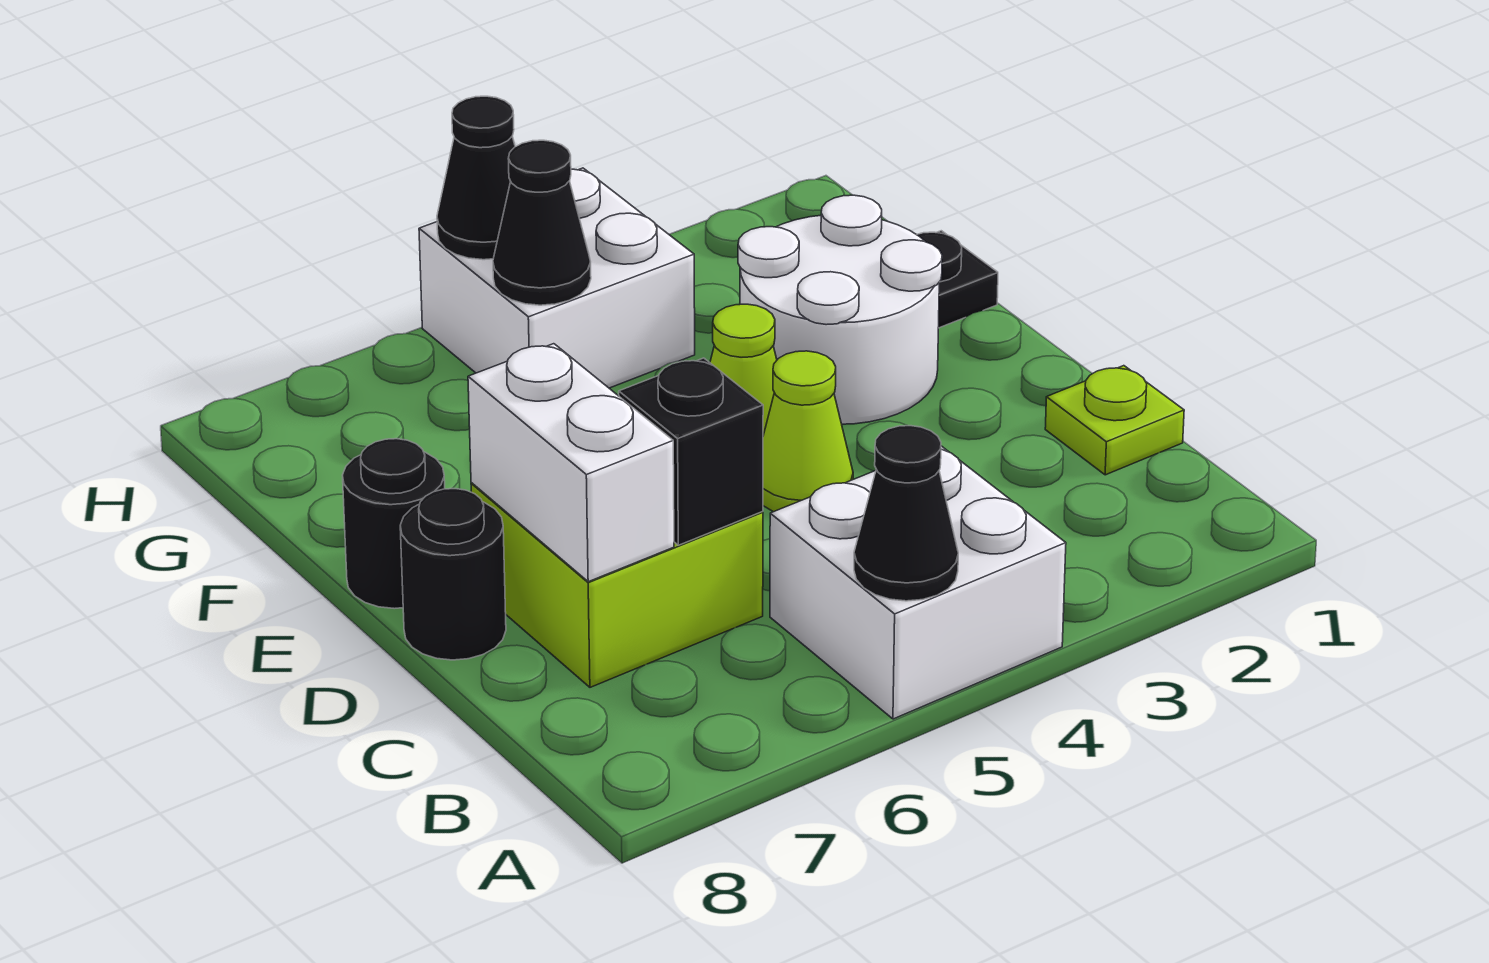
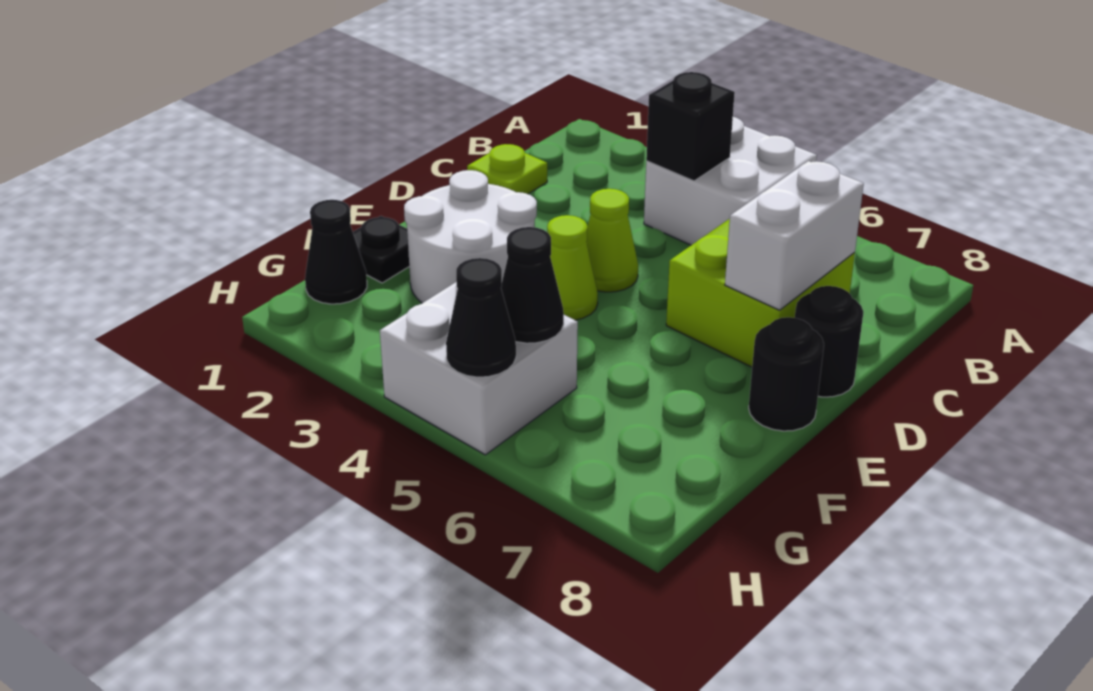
black cone A5 level 2 -> black cone G1 level 1
black brick C6 level 2 -> black brick B4 level 2

